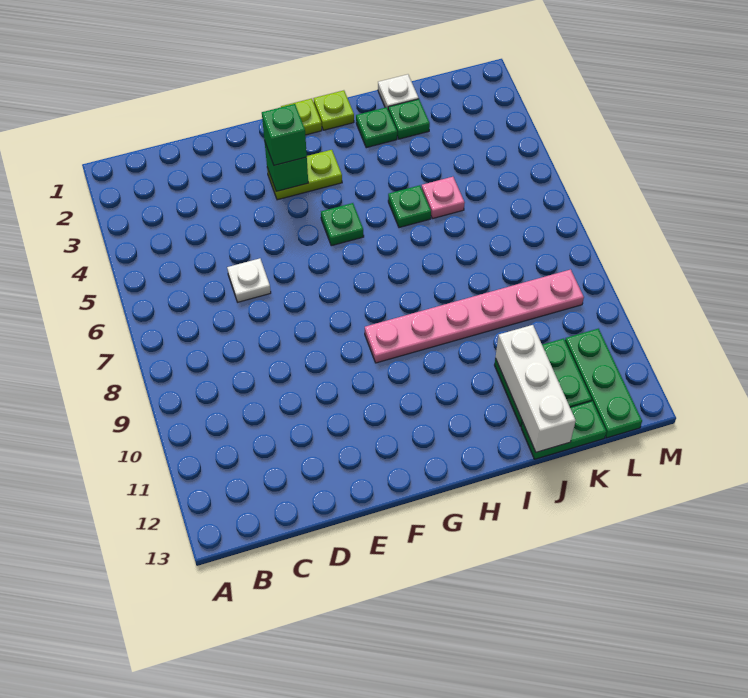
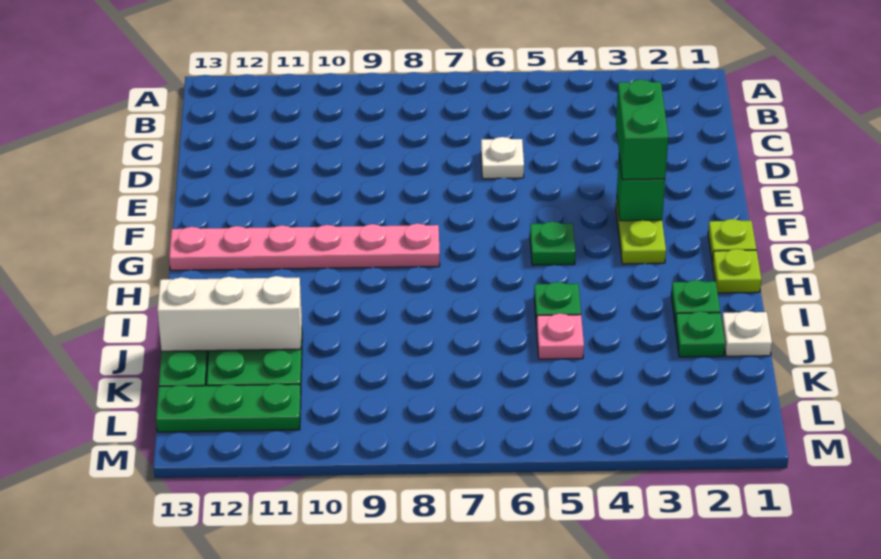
green brick F3 level 3 -> green brick E3:F3 level 3
pink plate G9:L9 level 1 -> pink plate G8:G13 level 1

